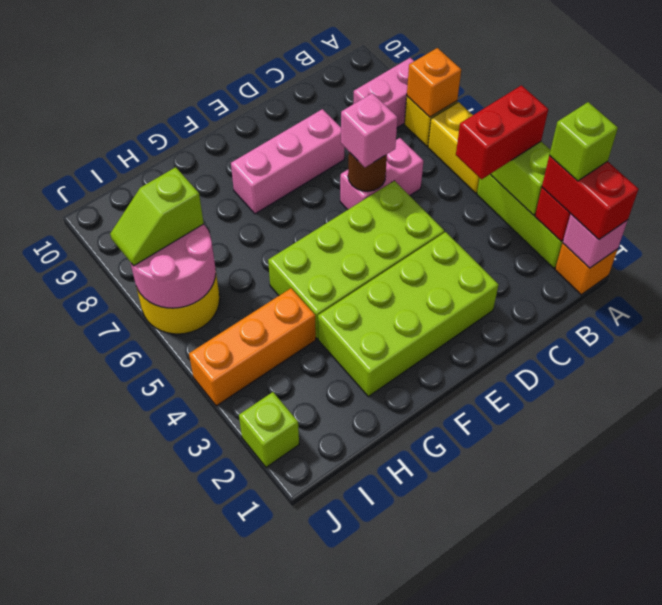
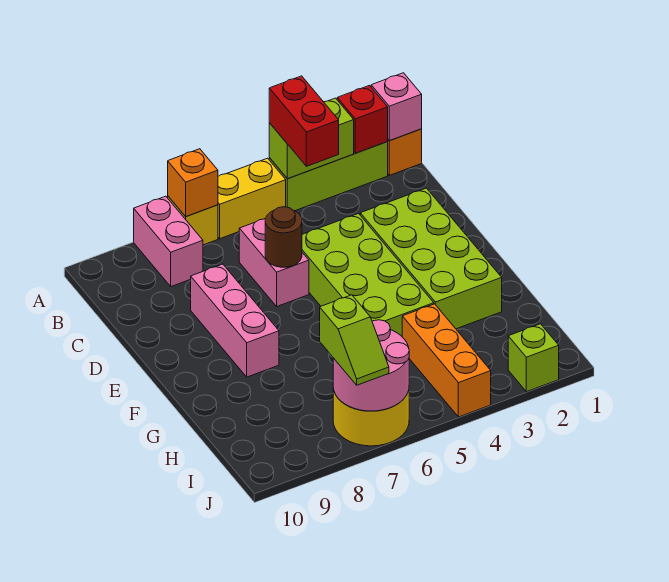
red brick A1:A2 level 3 -> none
lime brick A2 level 4 -> none
pink brick D6 level 3 -> none

